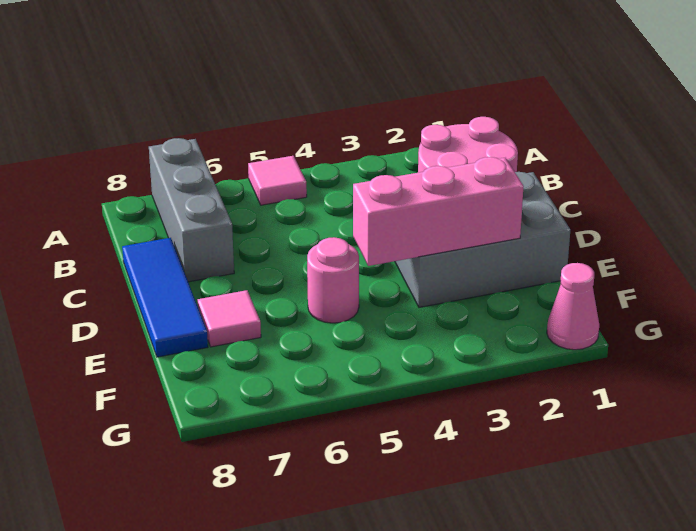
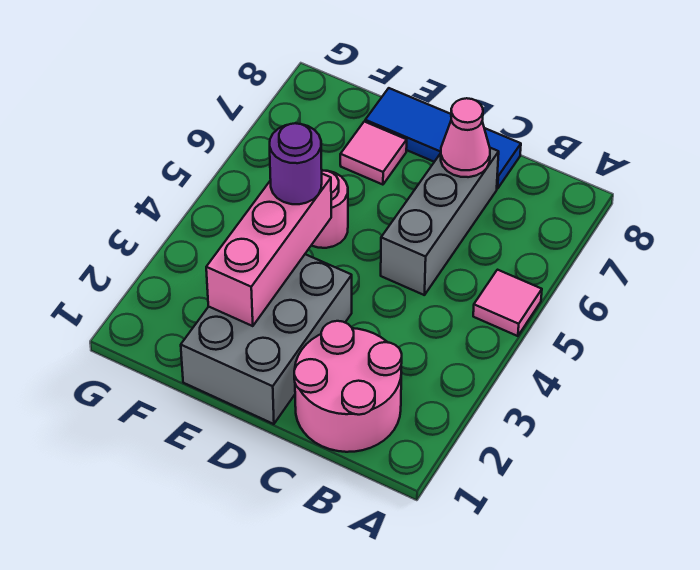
grey brick A7:C7 level 1 -> grey brick C5:C7 level 1
none -> purple round brick E4 level 3
pink cone G1 level 1 -> pink cone C7 level 2

